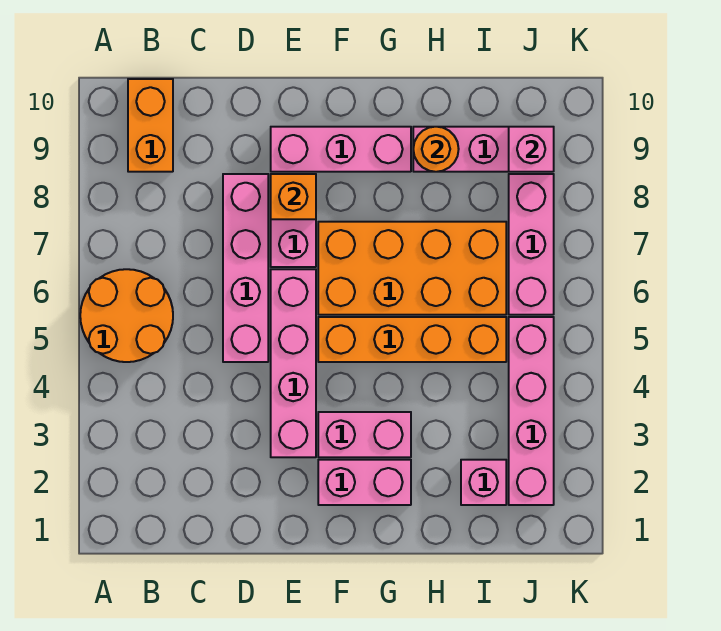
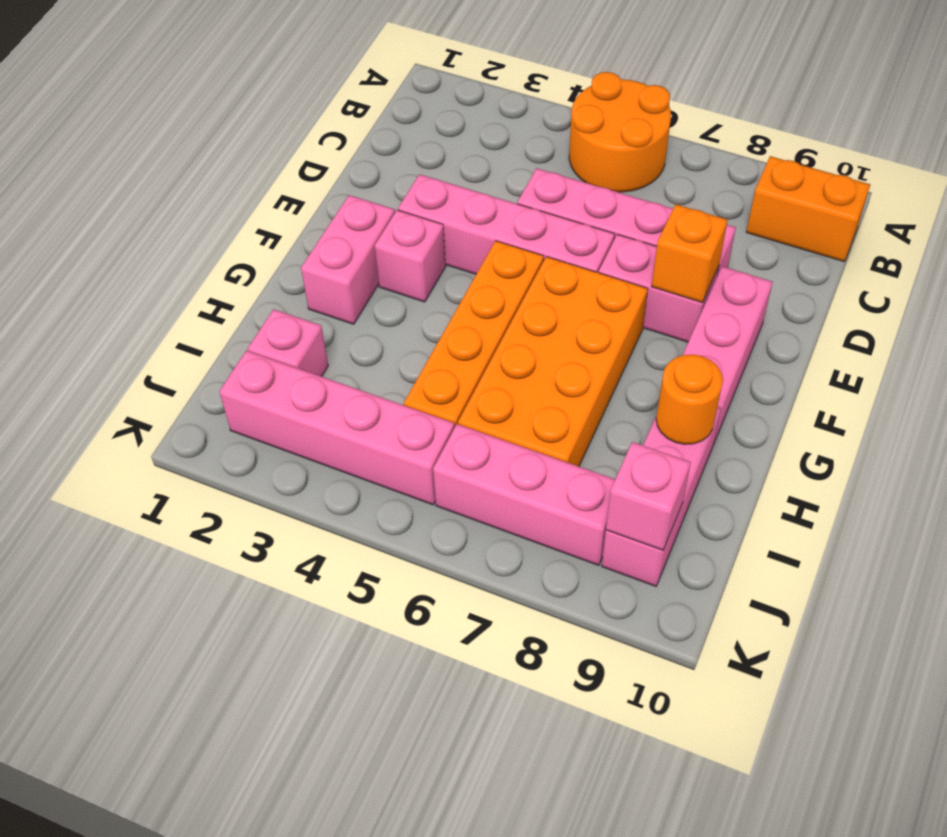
pink brick F3:G3 level 1 -> pink brick F3 level 1

